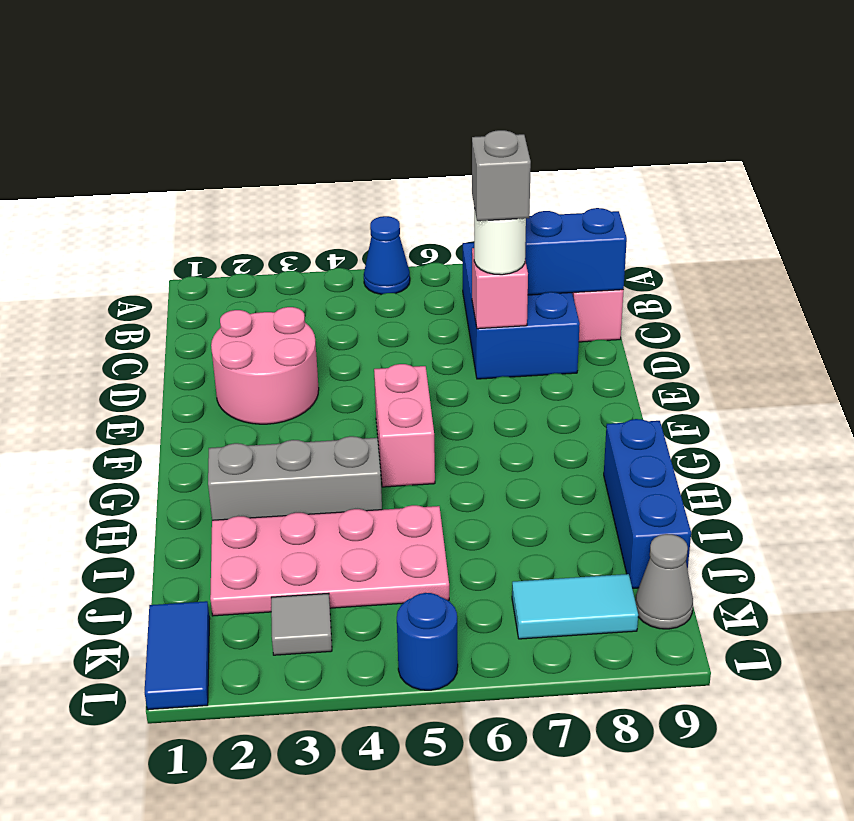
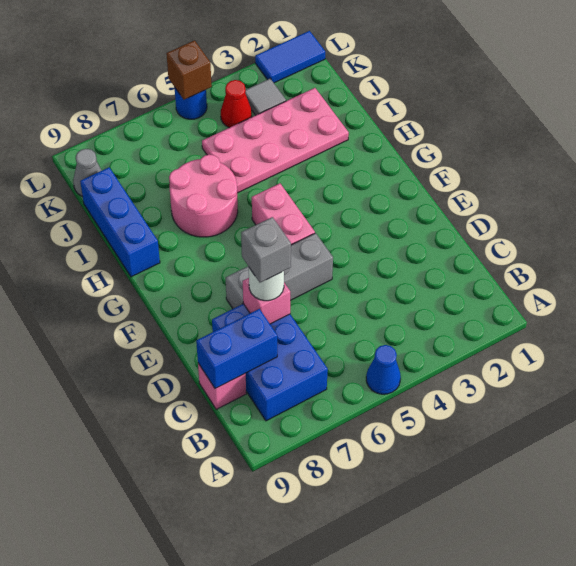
pink round brick D2:E3 level 1 -> pink round brick H6:I7 level 1
grey brick H2:H4 level 1 -> grey brick E5:E7 level 1
blue tile K1:L1 level 1 -> blue tile L1:L2 level 1
none -> red cone K4 level 1
cyan tile K7:K8 level 1 -> none
none -> brown brick L5 level 2

